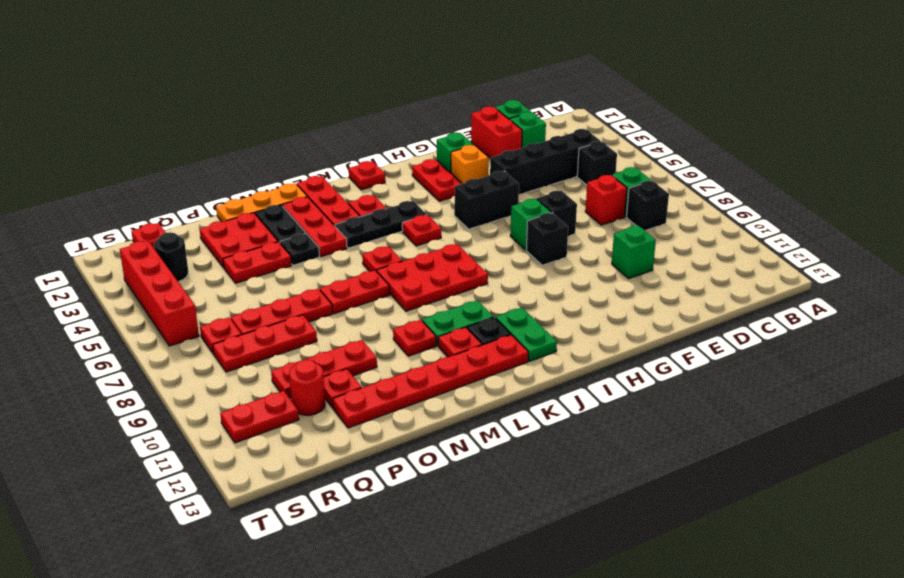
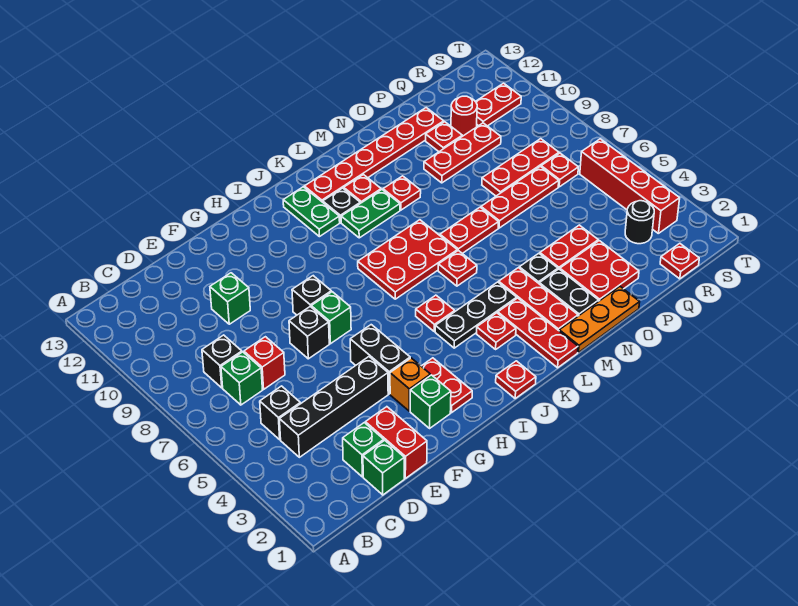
black brick G5:H5 level 1 -> black brick G4:G5 level 1

